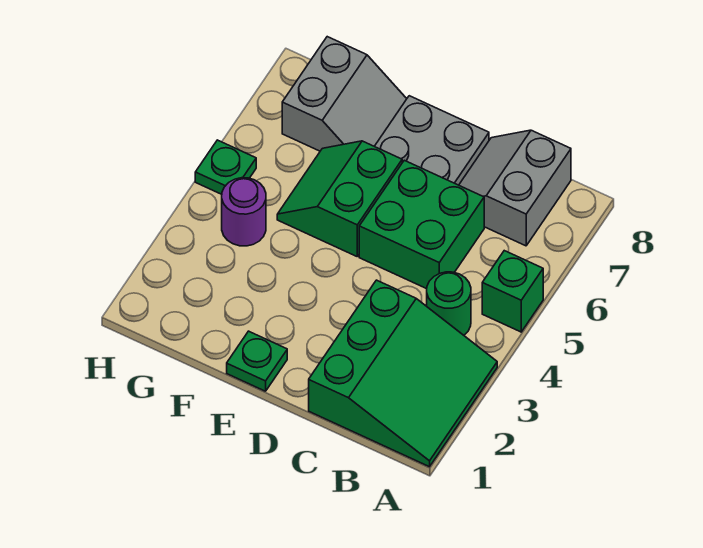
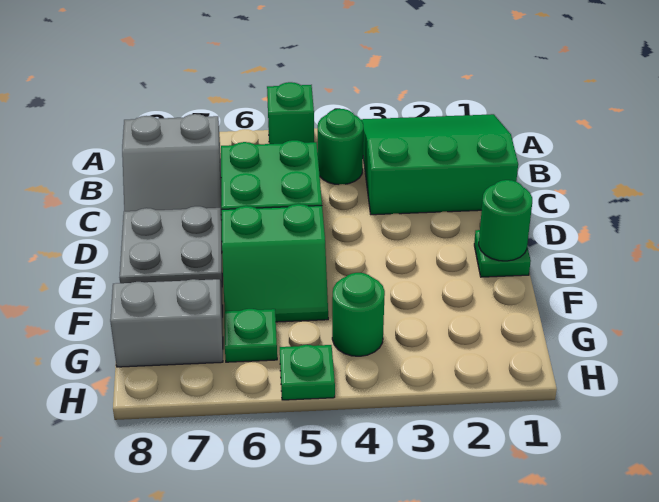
none -> green round brick E1 level 2
purple round brick G4 level 1 -> green round brick G4 level 1
none -> green plate G6 level 1

